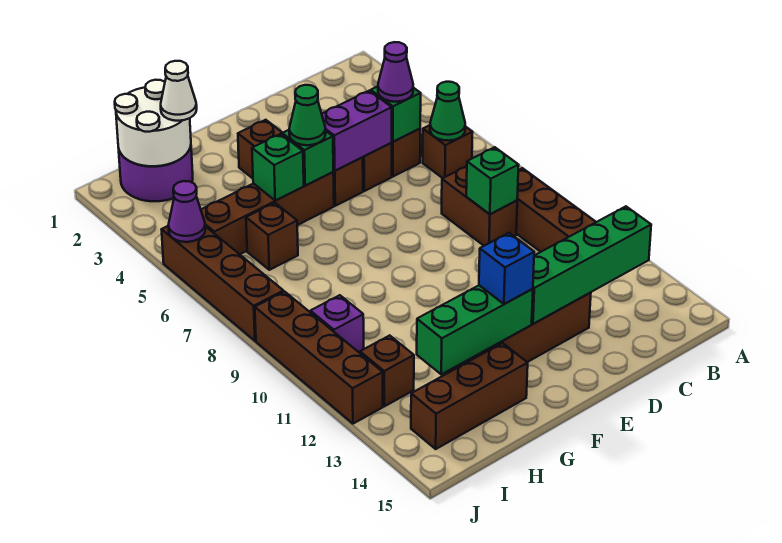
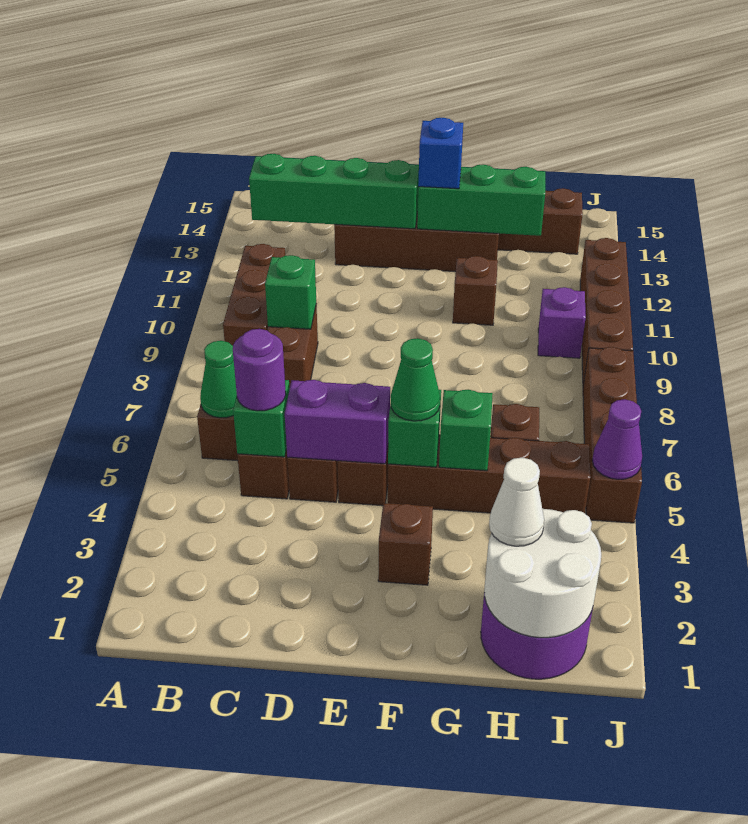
purple cone C5 level 3 -> purple round brick C5 level 3
brown brick I12 level 1 -> brown brick G11 level 1

